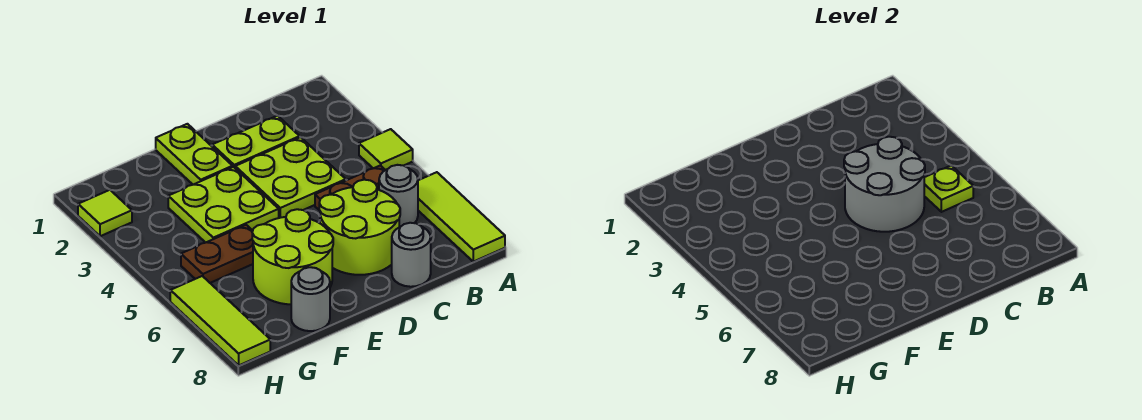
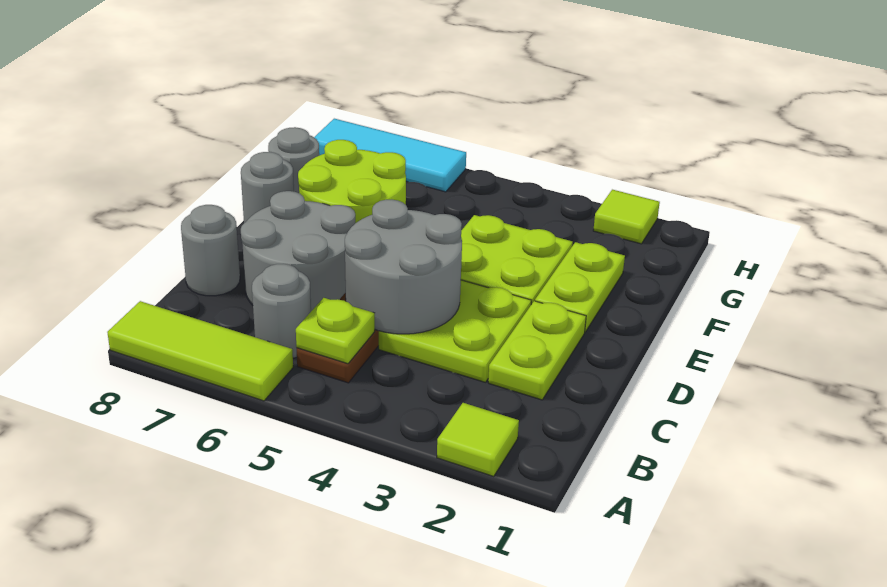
lime tile A4 level 1 -> lime tile A2 level 1
lime round brick C6:D7 level 1 -> grey round brick C6:D7 level 1
lime plate E1:E2 level 1 -> lime plate E2:F2 level 1
none -> grey round brick E8 level 1
brown plate F5:G5 level 1 -> none
lime tile H6:H8 level 1 -> cyan tile H6:H8 level 1

